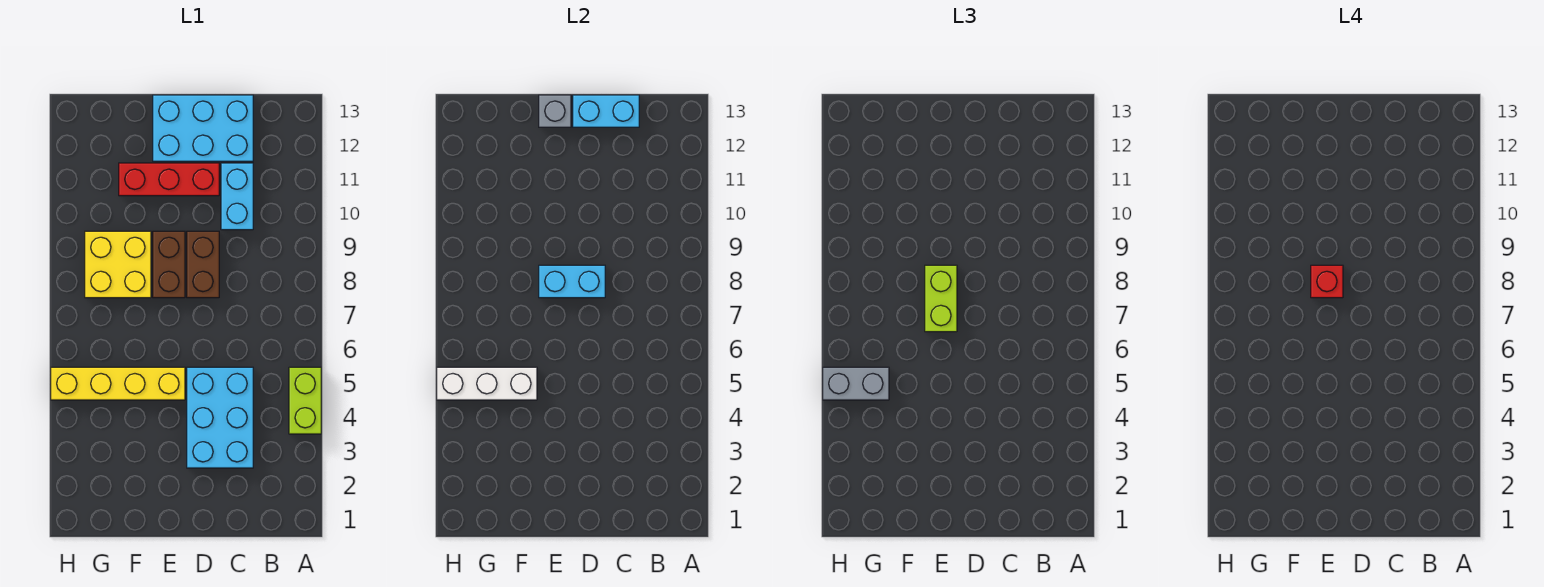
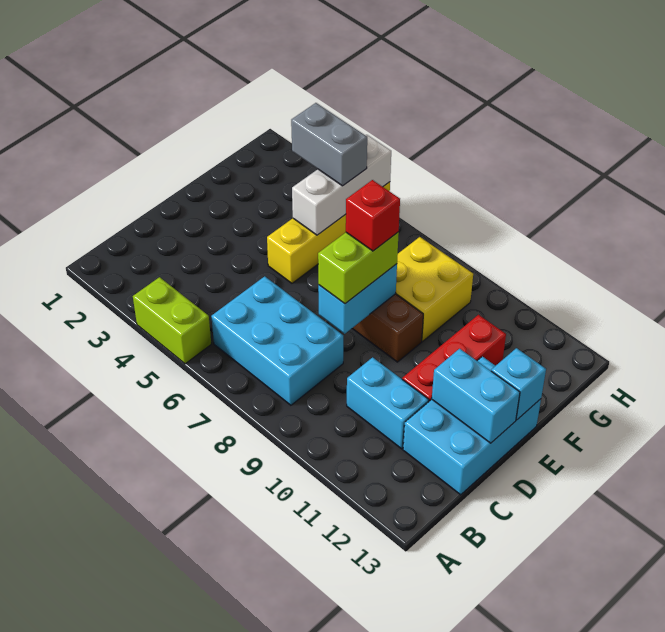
cyan brick C3:D5 level 1 -> cyan brick B6:C8 level 1
cyan brick C13:D13 level 2 -> cyan brick D12:D13 level 2
brown brick D8:D9 level 1 -> none
lime brick E7:E8 level 3 -> lime brick D8:E8 level 3
grey brick E13 level 2 -> cyan brick E13 level 2
grey brick G5:H5 level 3 -> grey brick G4:G5 level 3

